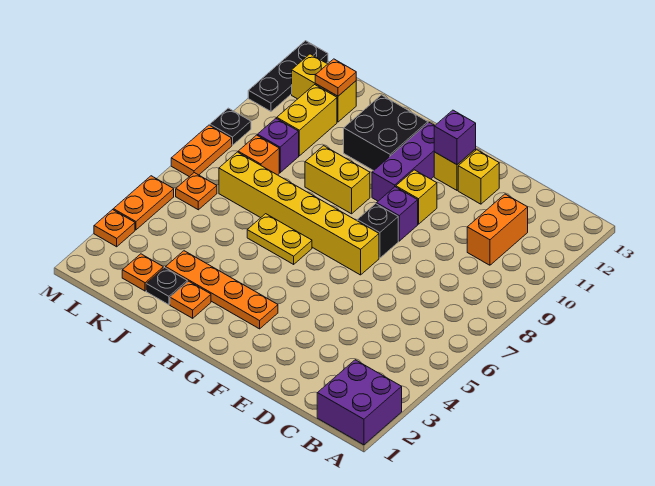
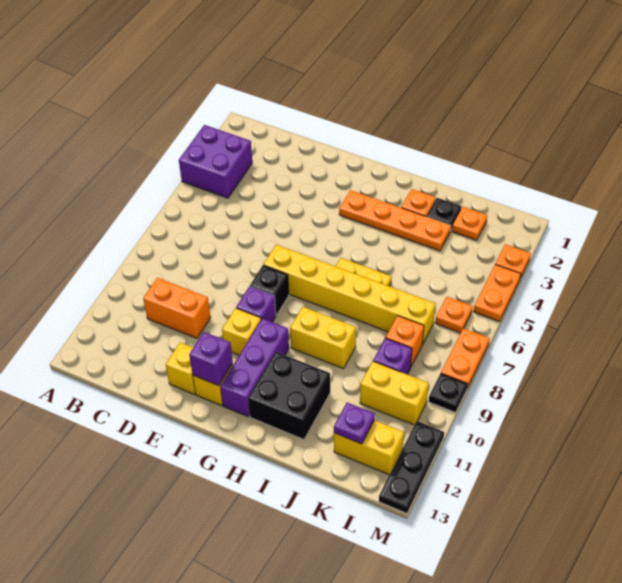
purple brick A1:B2 level 1 -> purple brick A3:B4 level 1
orange brick C10:C11 level 1 -> orange brick C10:D10 level 1
yellow brick K10:K11 level 1 -> yellow brick K10:L10 level 1
orange plate K12 level 2 -> purple plate K12 level 2

